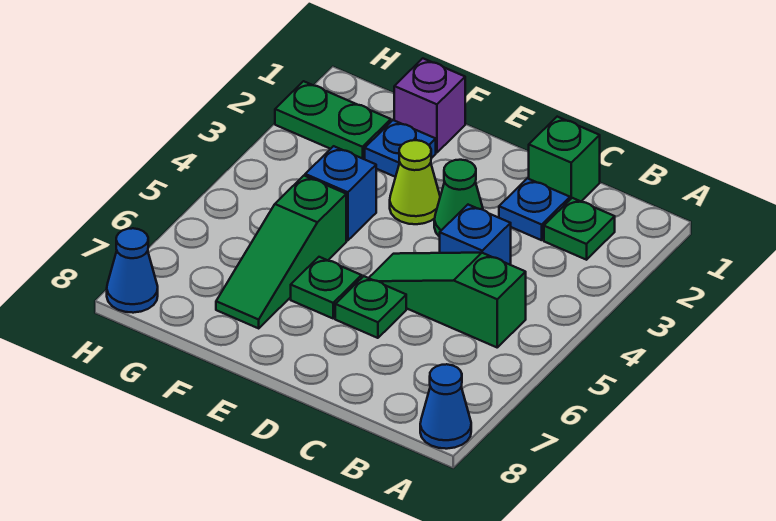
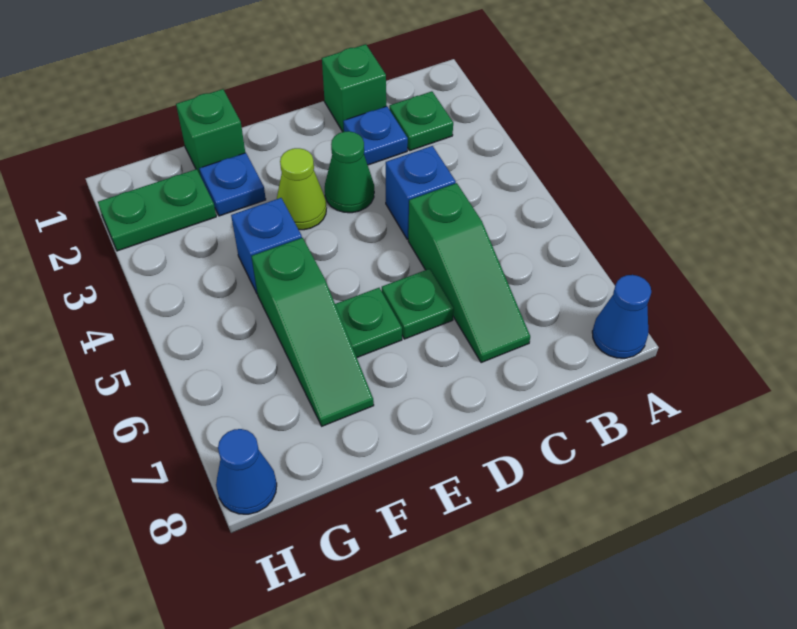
green slope B5:D5 level 1 top B -> green slope C5:C7 level 1 top 5
purple brick F1 level 1 -> green brick F1 level 1

